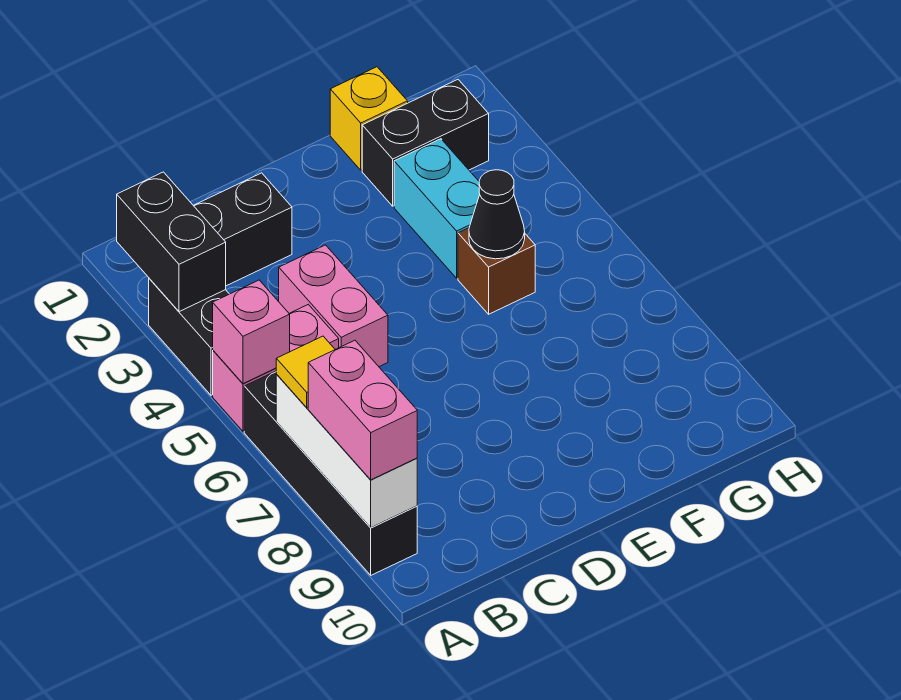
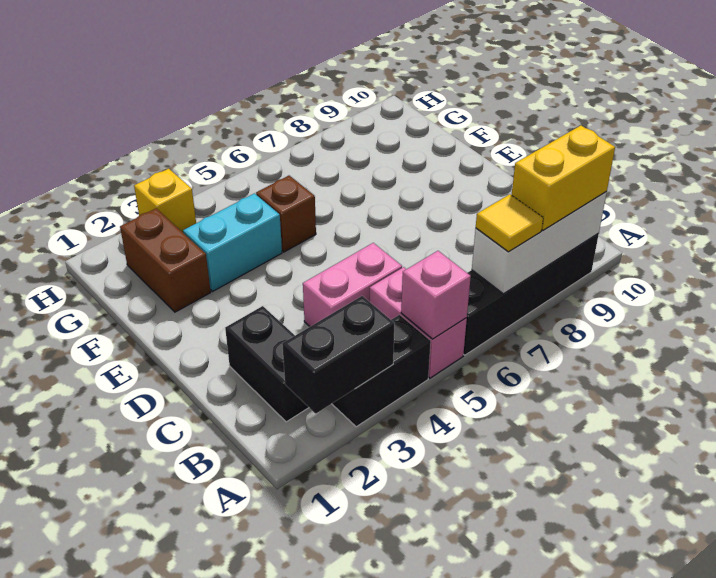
pink brick A8:A9 level 3 -> yellow brick A8:A9 level 3
yellow brick F1 level 1 -> yellow brick H3 level 1
black brick F2:G2 level 1 -> brown brick F2:G2 level 1
black cone F5 level 2 -> none

